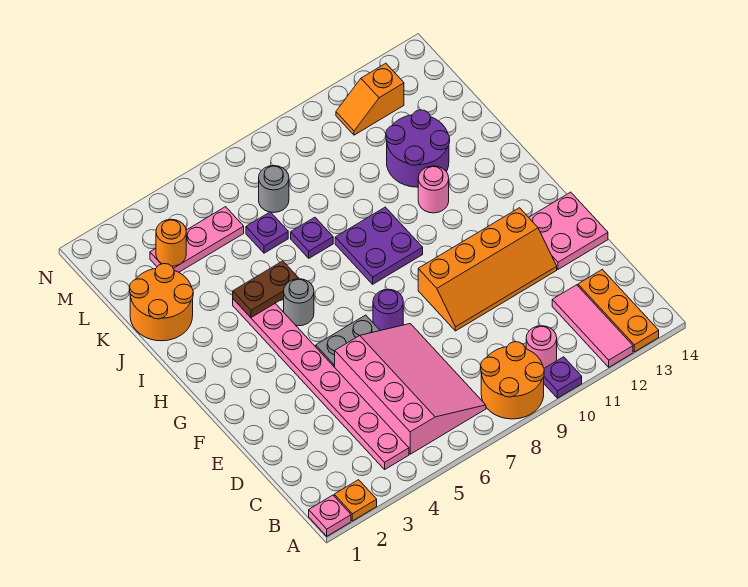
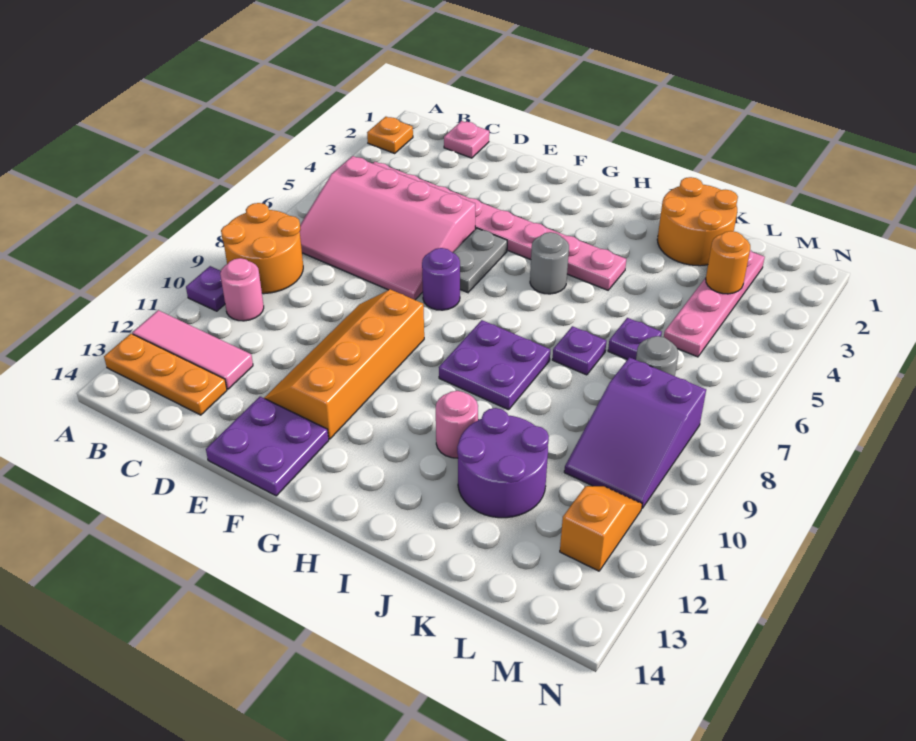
pink plate A1 level 1 -> pink plate C1 level 1
pink plate E13:F14 level 1 -> purple plate E13:F14 level 1
brown plate I4:I5 level 2 -> none
pink plate L3:L5 level 1 -> pink plate L2:L5 level 1
none -> purple slope L8:M10 level 1 top 8

